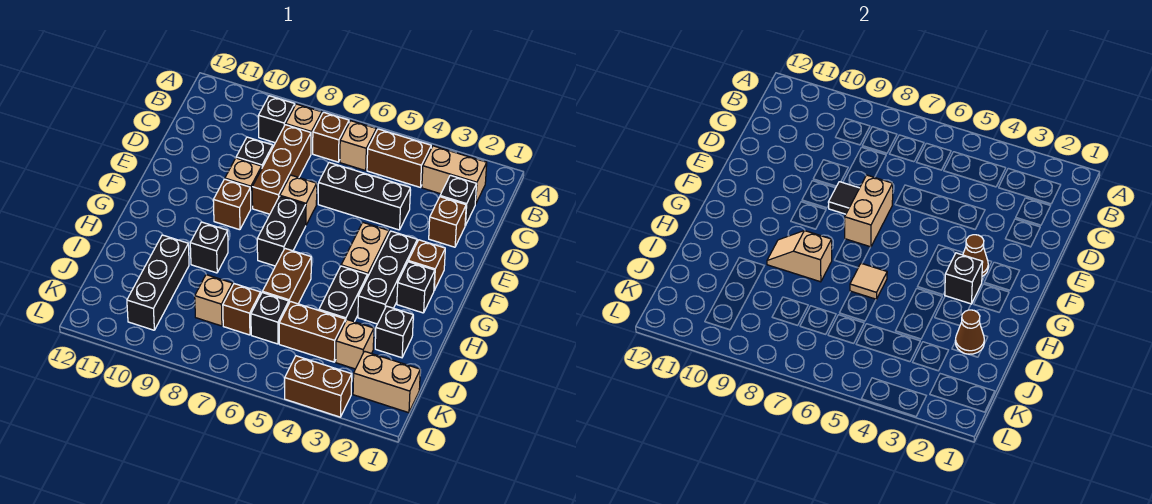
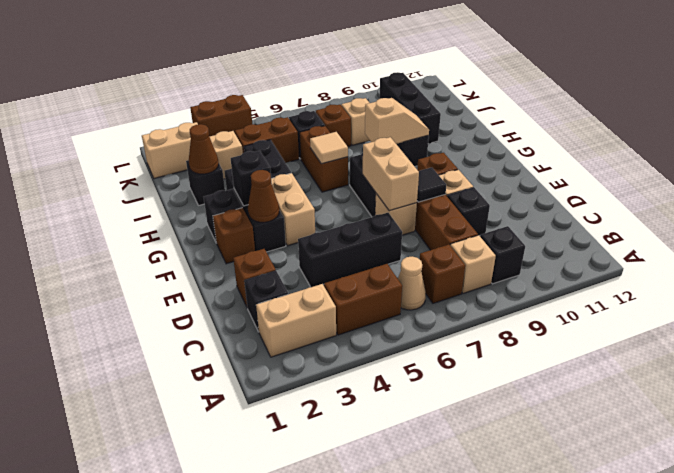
tan brick B6 level 1 -> tan cone B6 level 1

